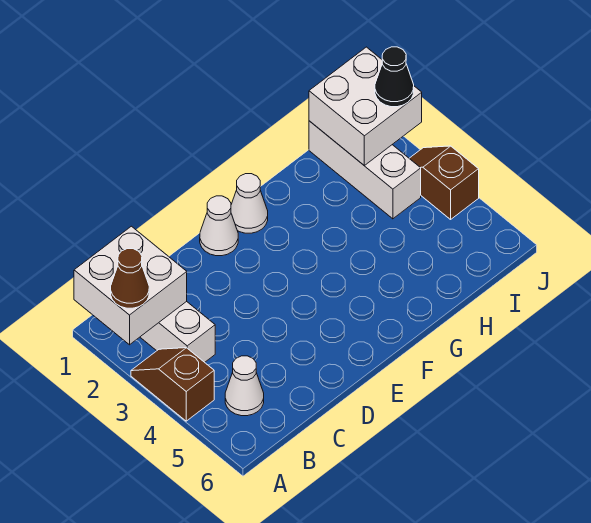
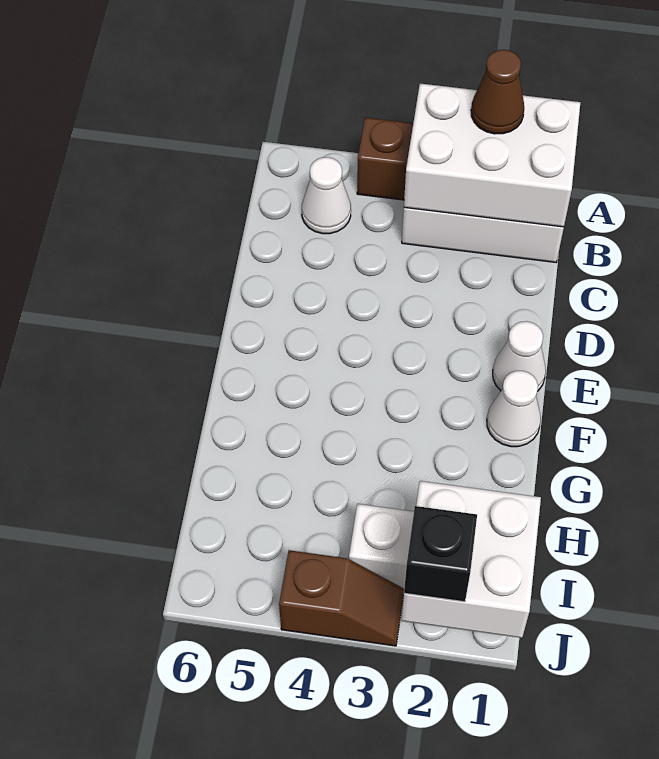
white brick A1:B2 level 2 -> white brick A1:B3 level 2
black cone J2 level 3 -> black brick J2 level 3

